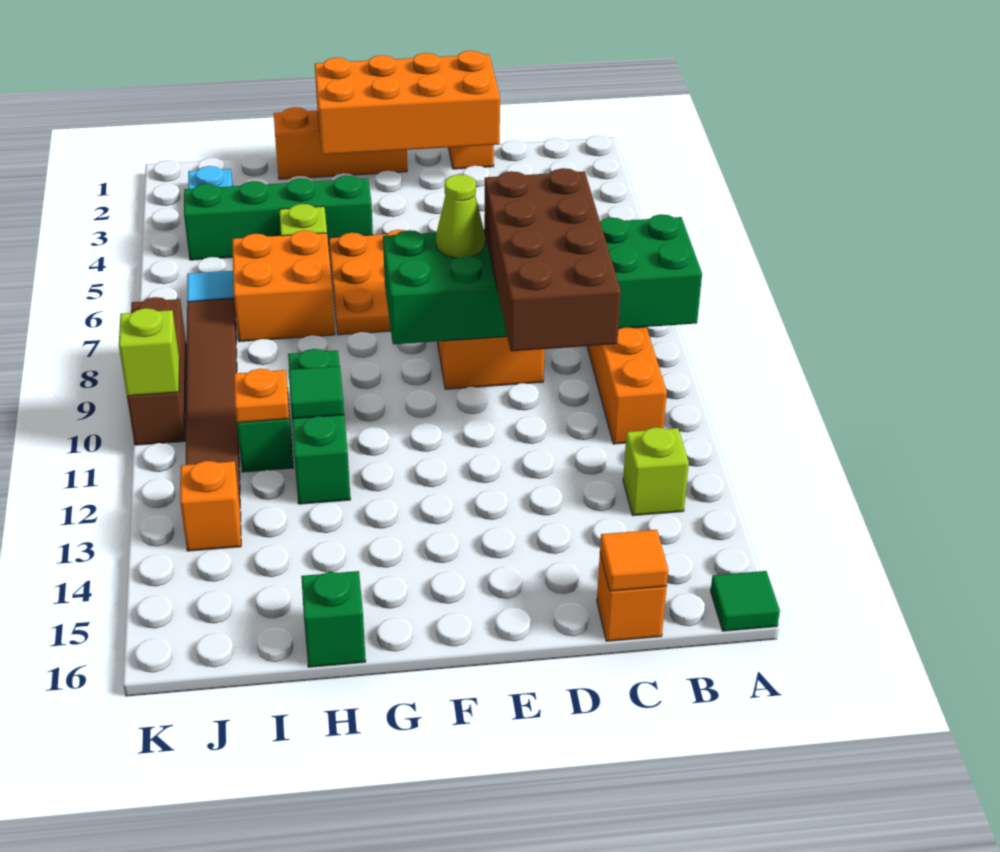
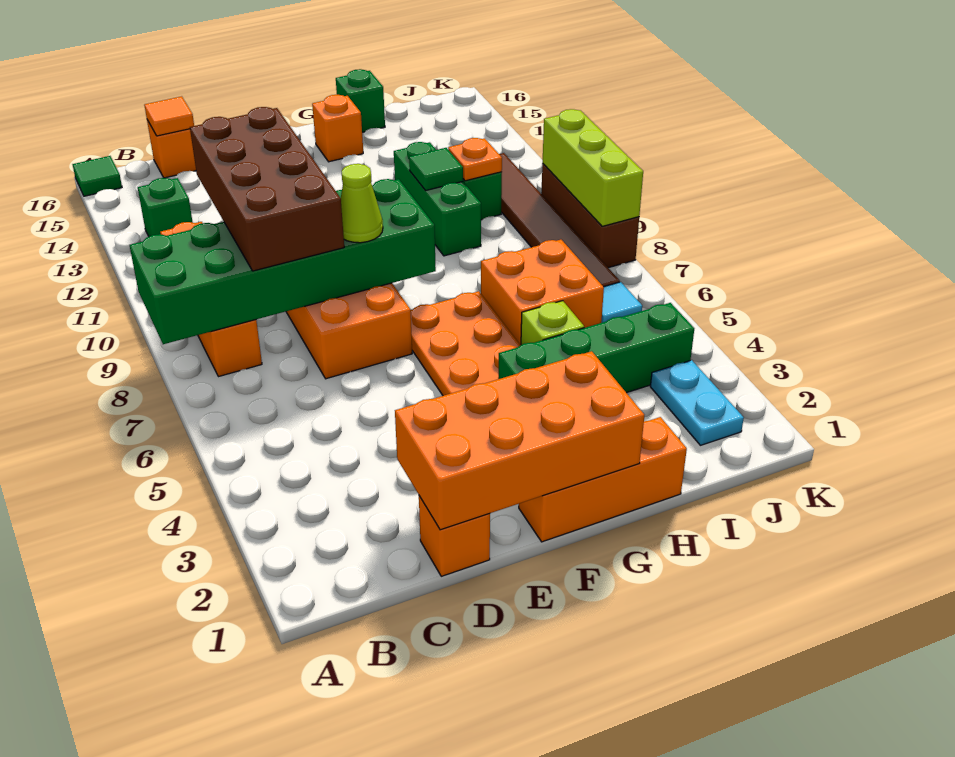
lime brick B13 level 1 -> green brick B13 level 1
orange brick J13 level 1 -> orange brick G15 level 1
lime brick K10 level 2 -> lime brick K8:K10 level 2

